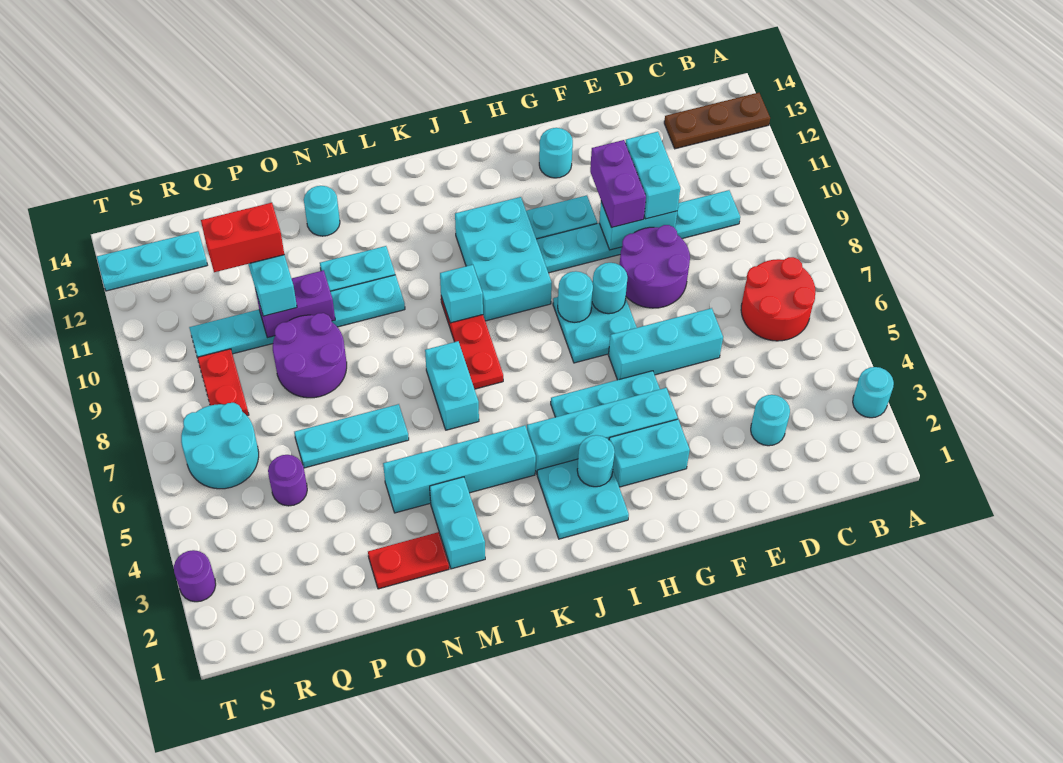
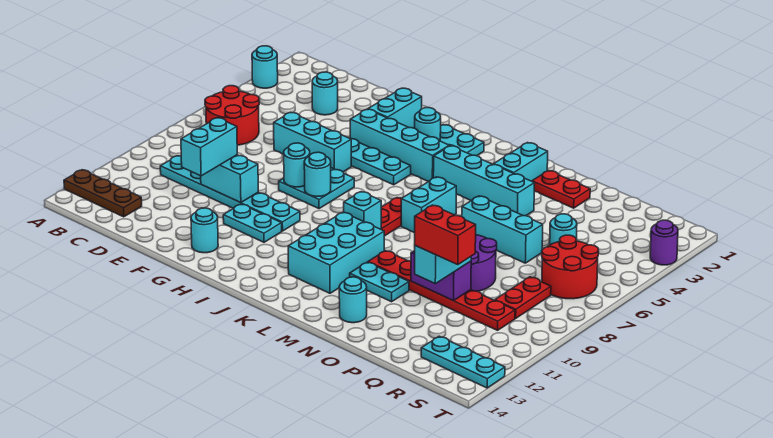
purple round brick E8:F9 level 1 -> none
purple brick F10:F11 level 3 -> none
cyan brick G3:H3 level 1 -> cyan brick G2:G3 level 1
cyan brick I9:J11 level 1 -> cyan brick K10:L12 level 1
cyan plate M10:R10 level 1 -> red plate M10:R10 level 1
cyan plate N6:P6 level 1 -> cyan brick N6:P6 level 1
purple round brick Q5 level 1 -> cyan round brick Q5 level 1
cyan round brick R6:S7 level 1 -> red round brick R6:S7 level 1

